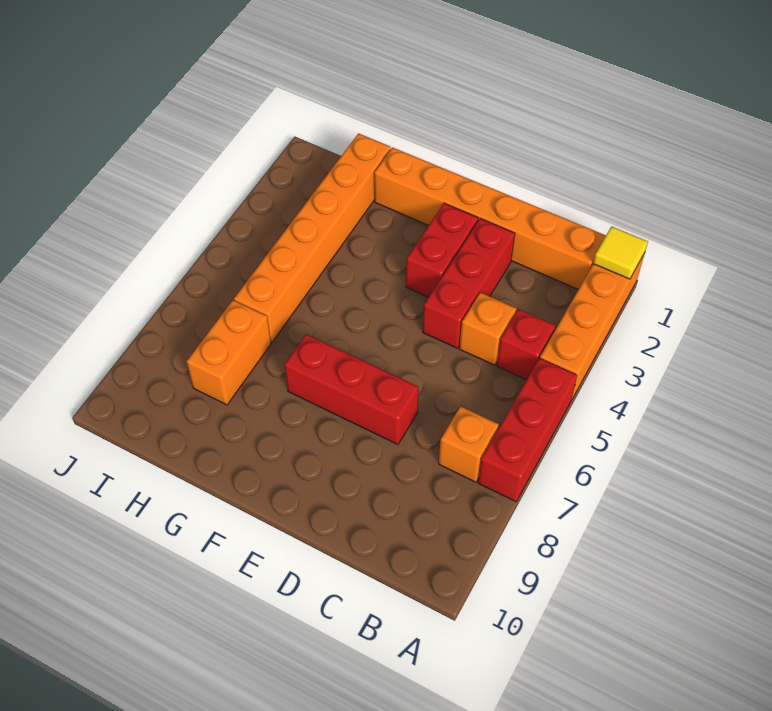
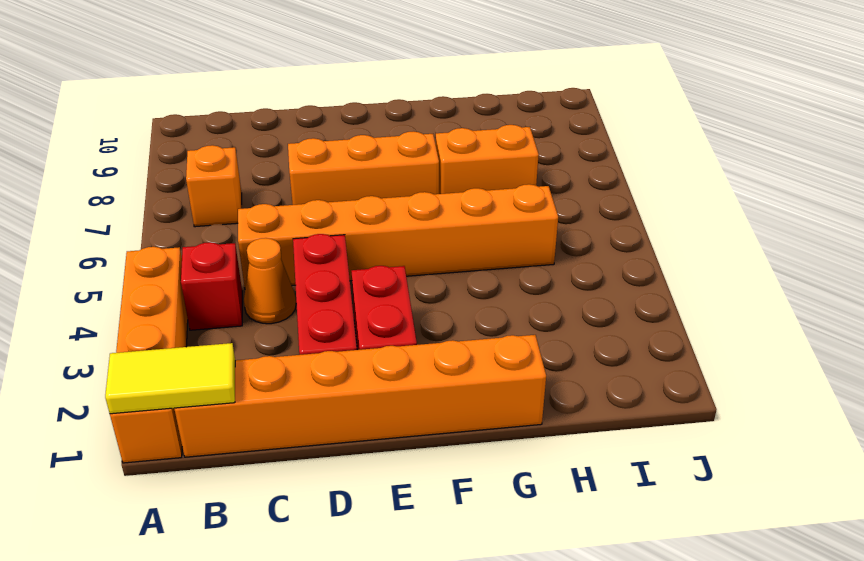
yellow tile A1 level 2 -> yellow tile A1:B1 level 2
red brick A5:A7 level 1 -> none
orange brick C4 level 1 -> orange cone C4 level 1
red brick D7:F7 level 1 -> orange brick D7:F7 level 1
orange brick H1:H6 level 1 -> orange brick C5:H5 level 1
orange brick H7:H8 level 1 -> orange brick G7:H7 level 1

